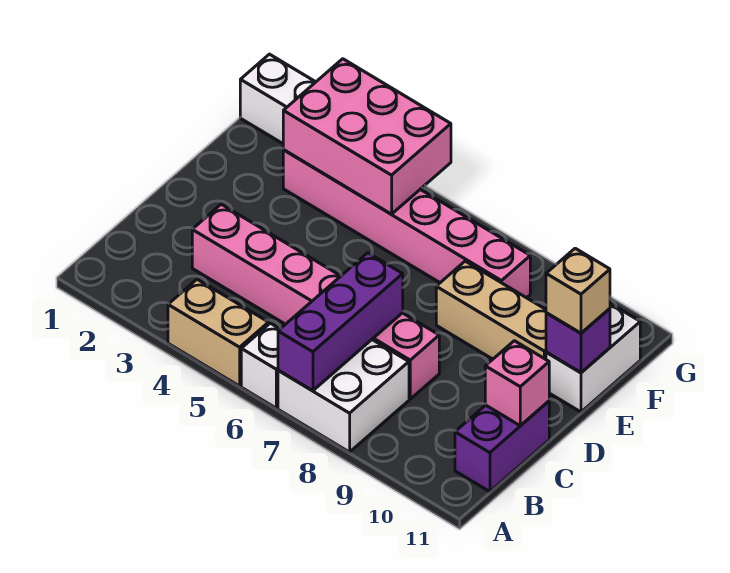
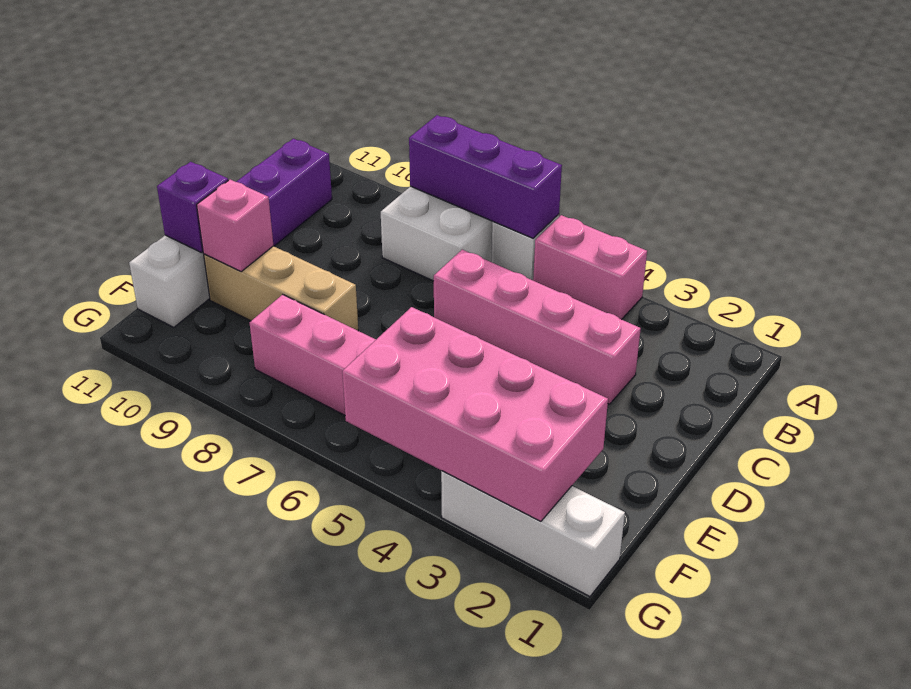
tan brick A4:A5 level 1 -> pink brick A4:A5 level 1
purple brick A7:C7 level 2 -> purple brick A6:A8 level 2
pink brick C3:C8 level 1 -> pink brick C3:C6 level 1
pink brick C11 level 2 -> pink brick E10 level 2
tan brick E11 level 3 -> none
pink brick F3:G5 level 2 -> pink brick F2:G5 level 2

